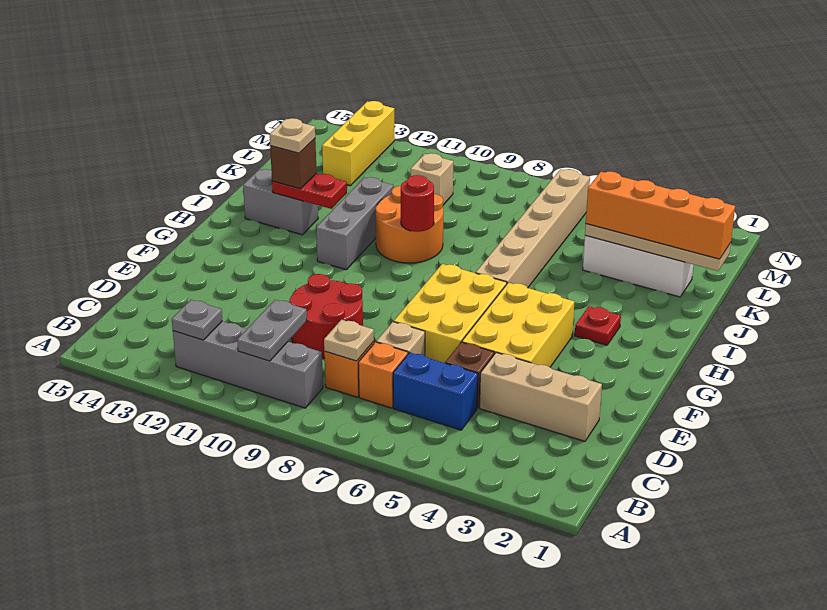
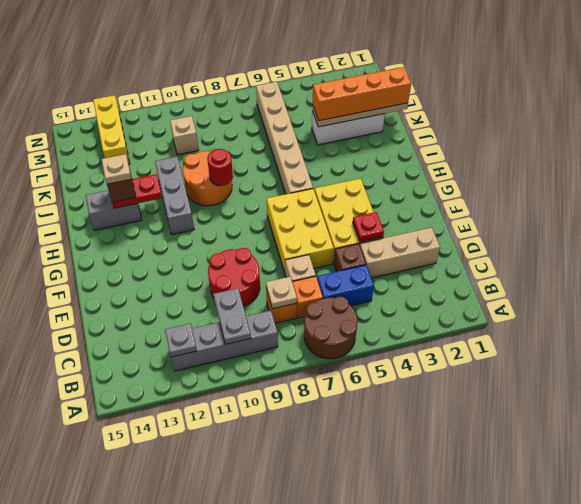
none -> brown round brick A6:B7 level 1
red plate H3 level 1 -> red plate E4 level 2

